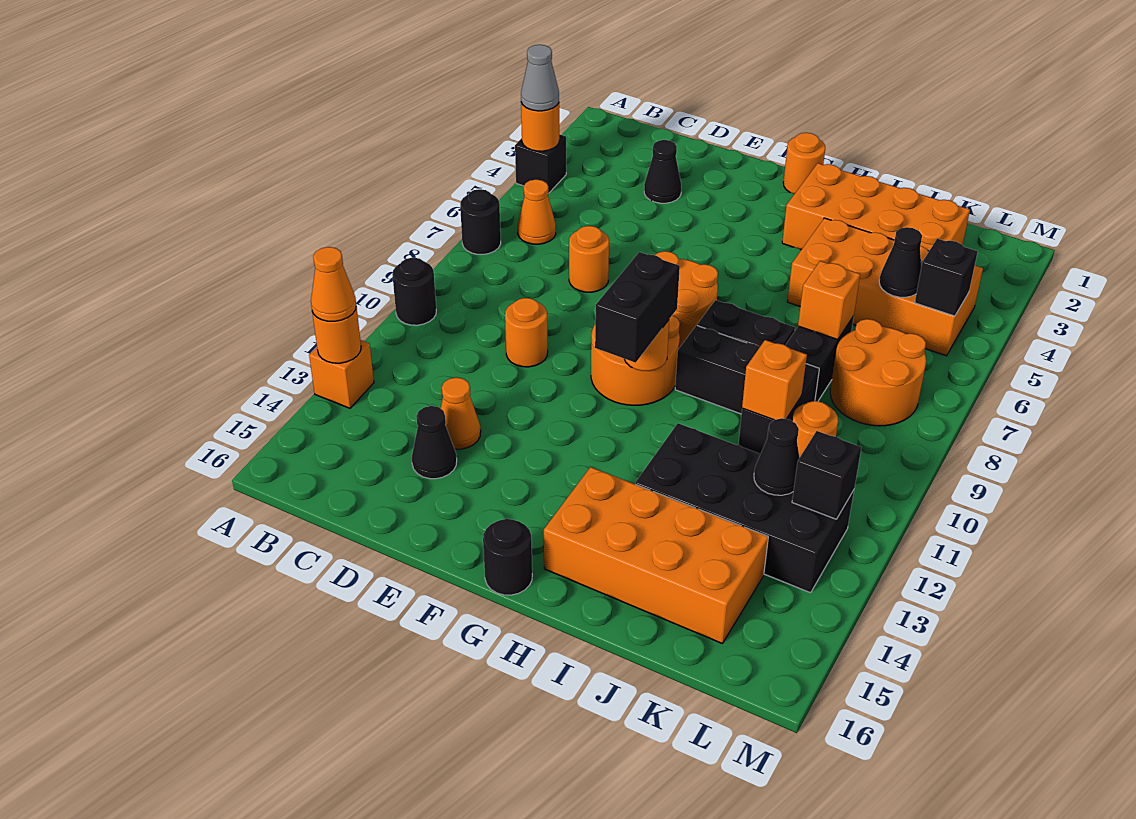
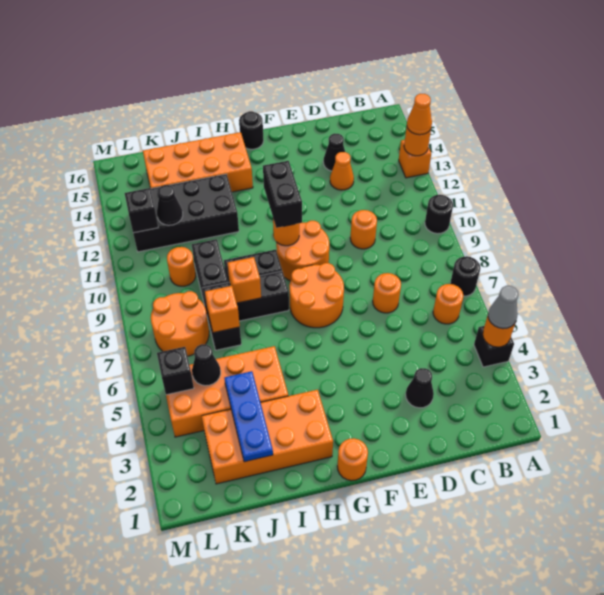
orange cone B6 level 1 -> orange round brick B6 level 1
none -> blue plate J2:J4 level 2
orange brick J10 level 2 -> orange brick I8 level 2

